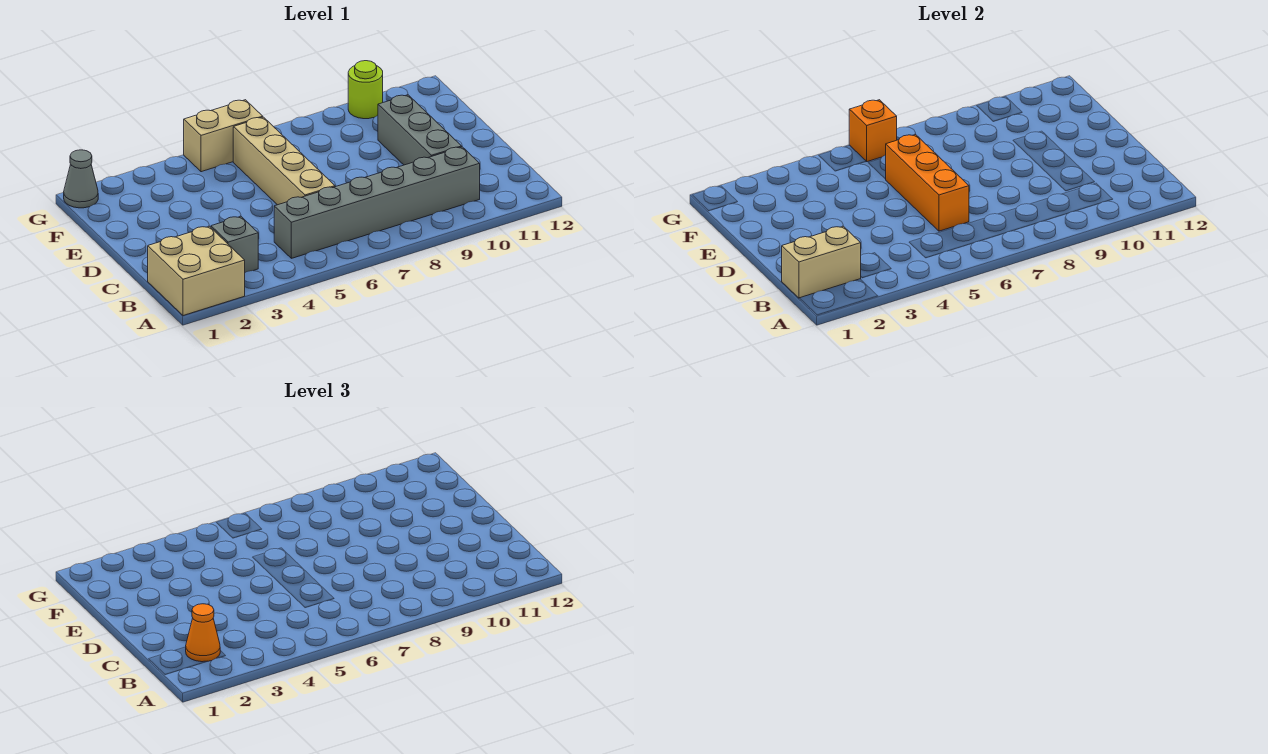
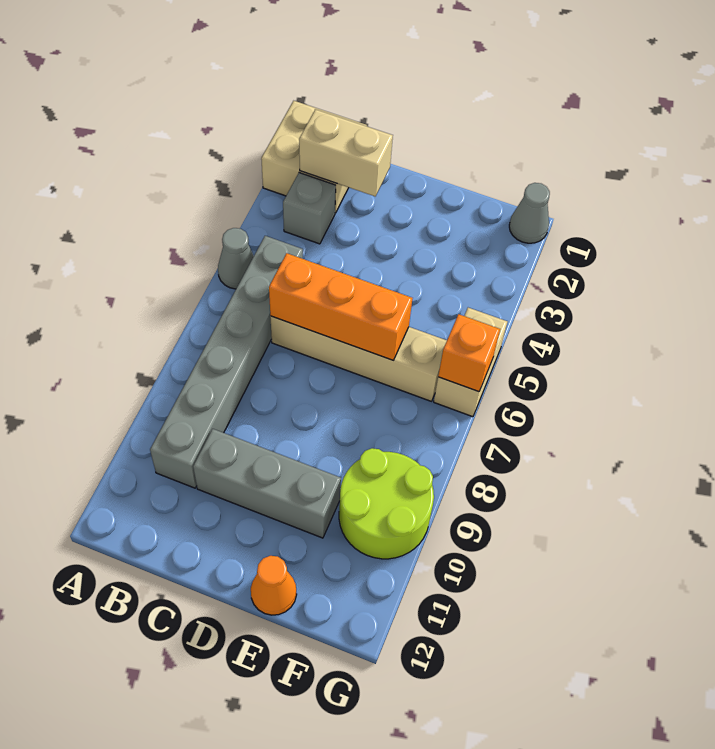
none -> grey cone A5 level 1
tan brick B1:B2 level 2 -> tan brick B2:C2 level 2
orange cone B2 level 3 -> orange cone E12 level 1
lime round brick G10 level 1 -> lime round brick F9:G10 level 1

